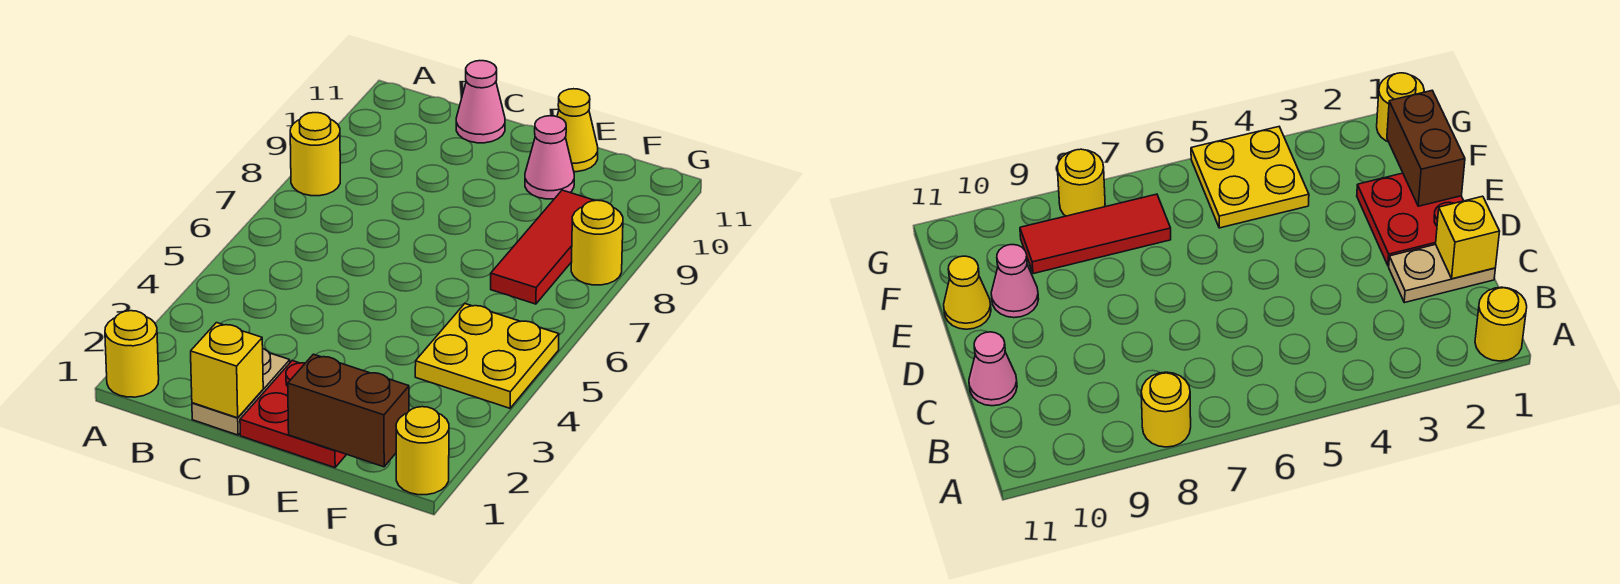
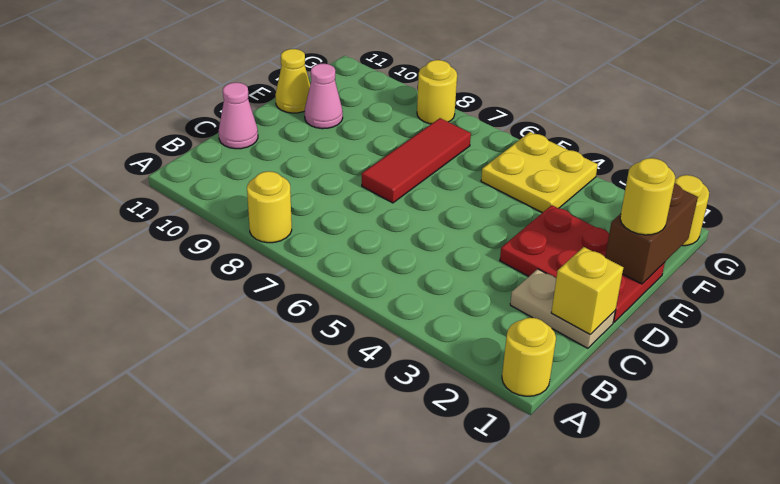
red plate D1:E2 level 1 -> red plate D1:E3 level 1
none -> yellow round brick E1 level 3
red tile F7:F9 level 1 -> red tile D7:F7 level 1

